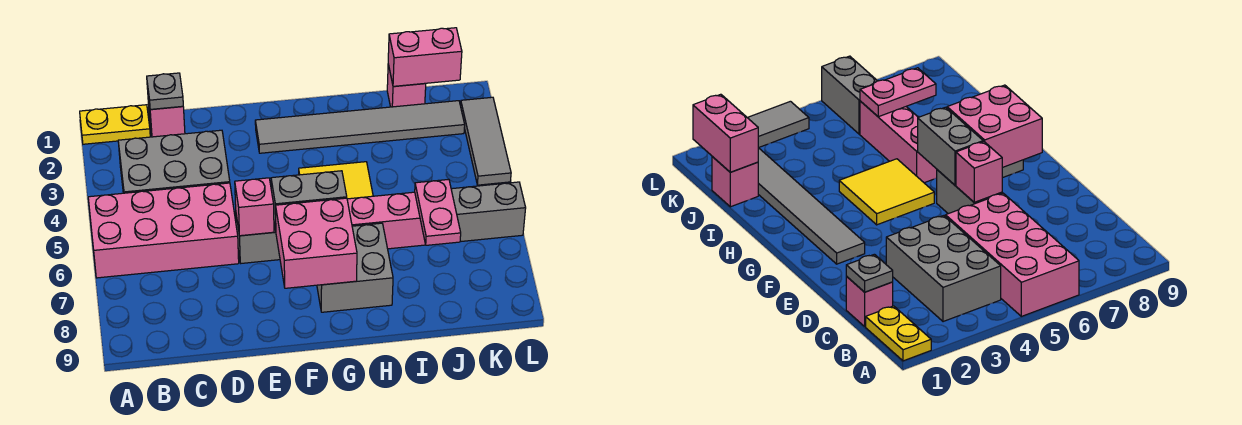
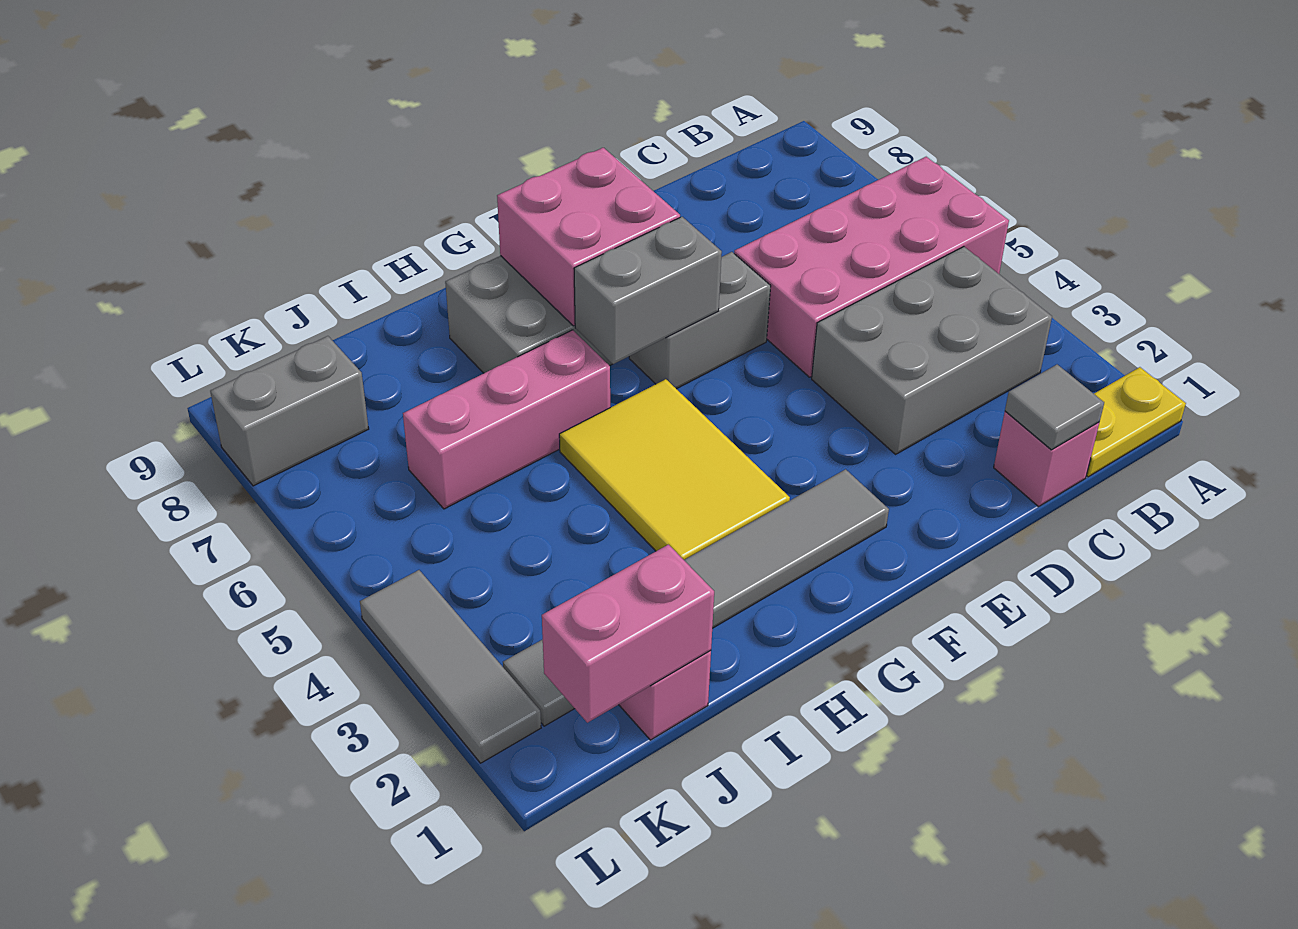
grey plate C1 level 2 -> grey tile C1 level 2
pink brick E6 level 2 -> none
yellow tile G4:H5 level 1 -> yellow tile G3:H5 level 1
pink plate J6:J7 level 2 -> none
grey brick K6:L6 level 1 -> grey brick K8:L8 level 1

